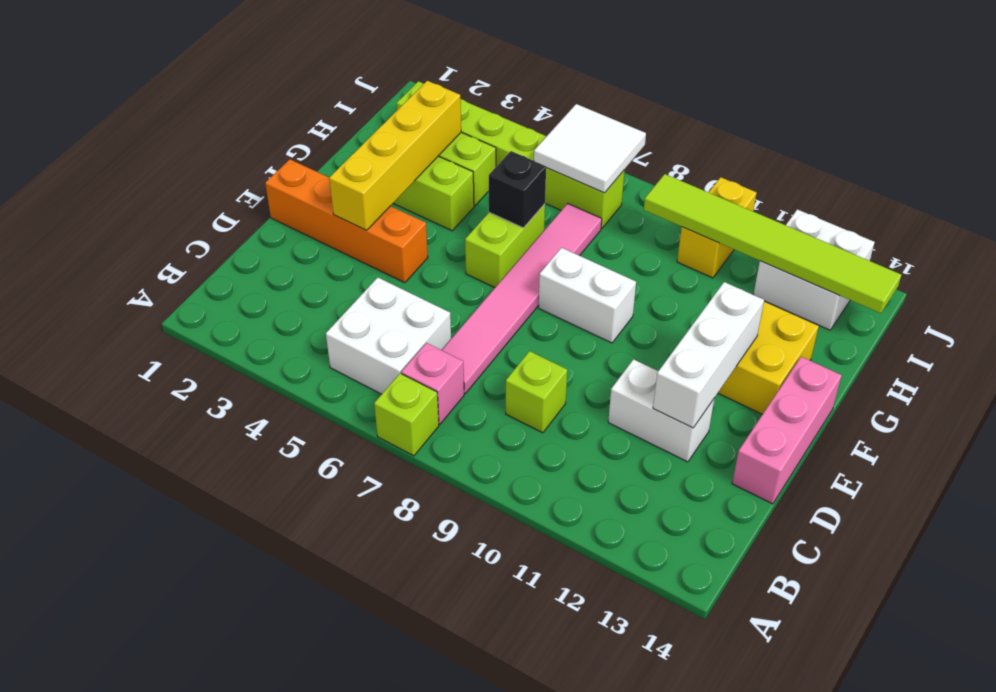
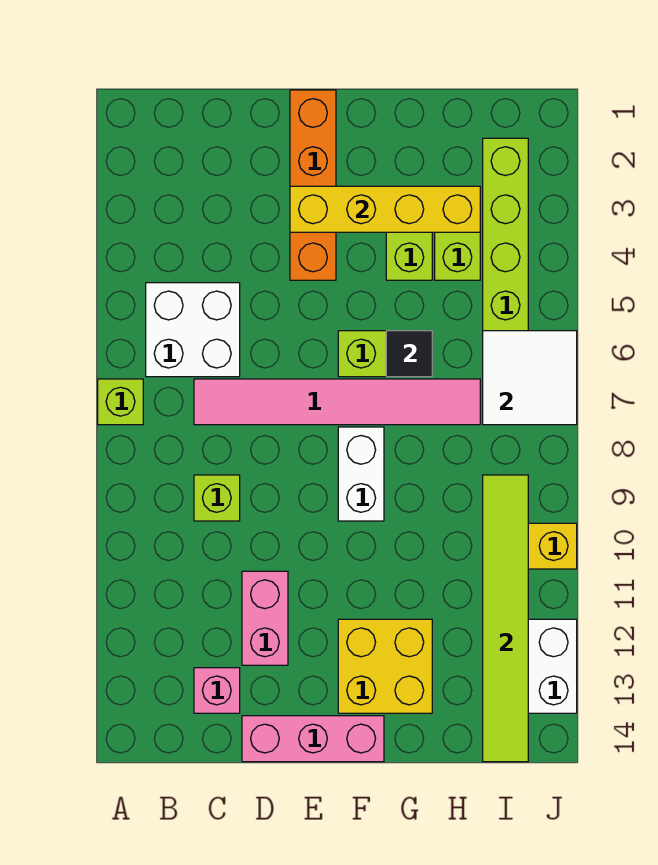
pink brick B7 level 1 -> pink brick C13 level 1
white brick D11:D12 level 1 -> pink brick D11:D12 level 1
white brick D12:F12 level 2 -> none
black brick G6 level 2 -> black tile G6 level 2

